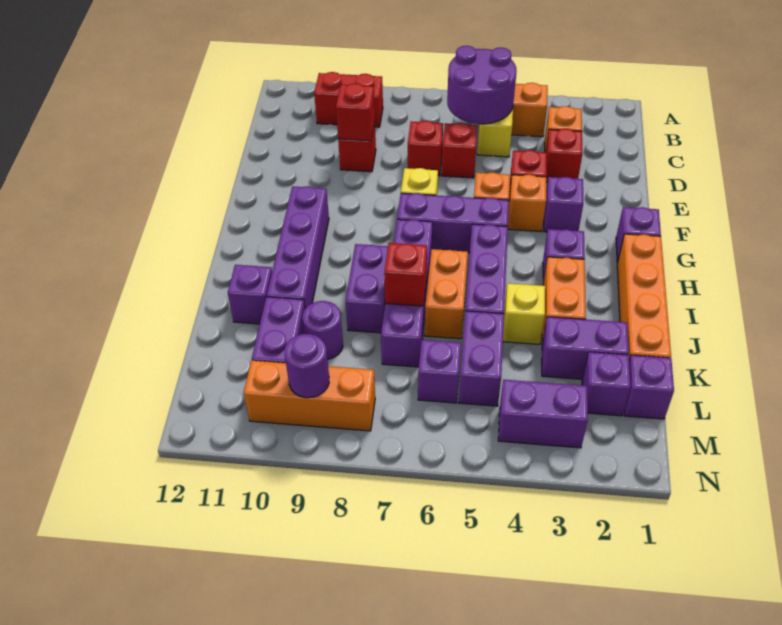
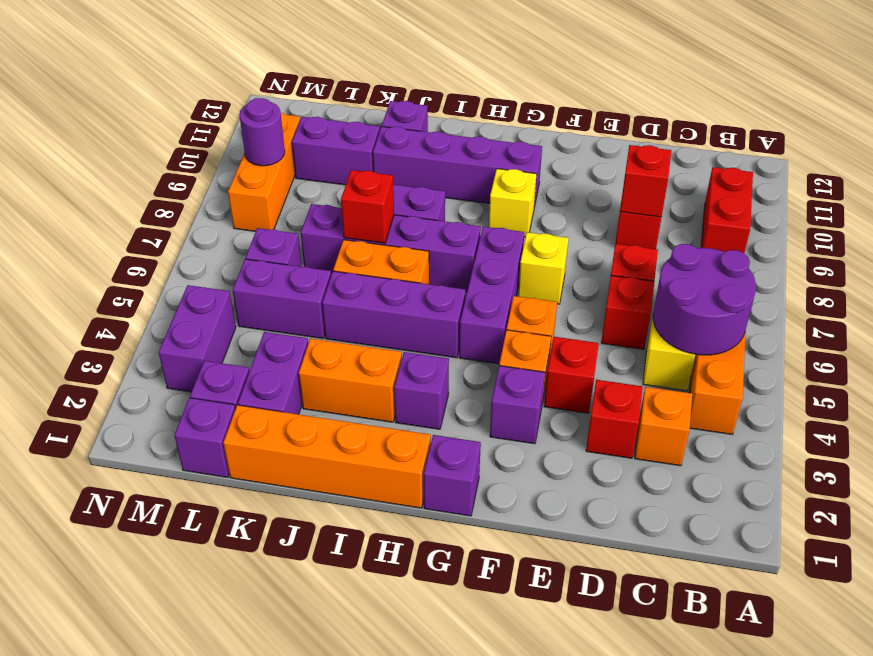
yellow brick J4 level 1 -> yellow brick G9 level 1
purple round brick K9 level 1 -> none

